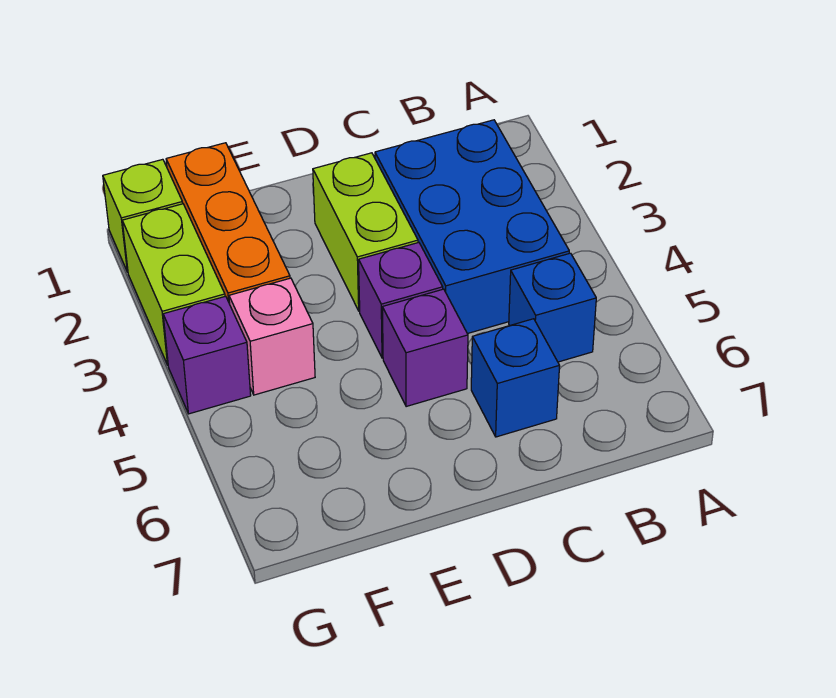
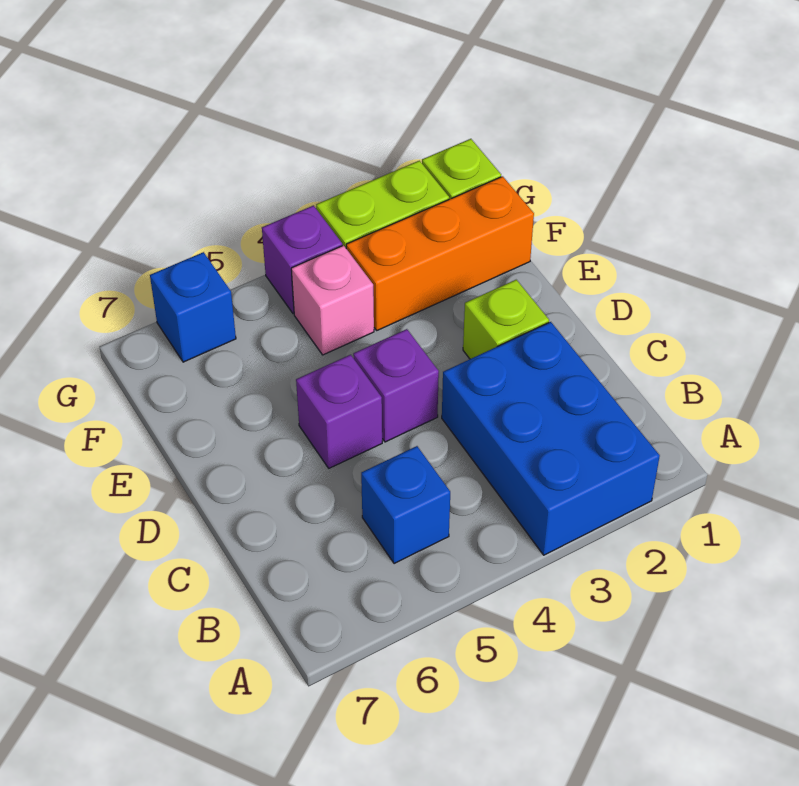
blue brick B2:C4 level 1 -> blue brick A2:C3 level 1
blue brick C6 level 1 -> blue brick G6 level 1
lime brick D2:D3 level 1 -> lime brick D2 level 1

